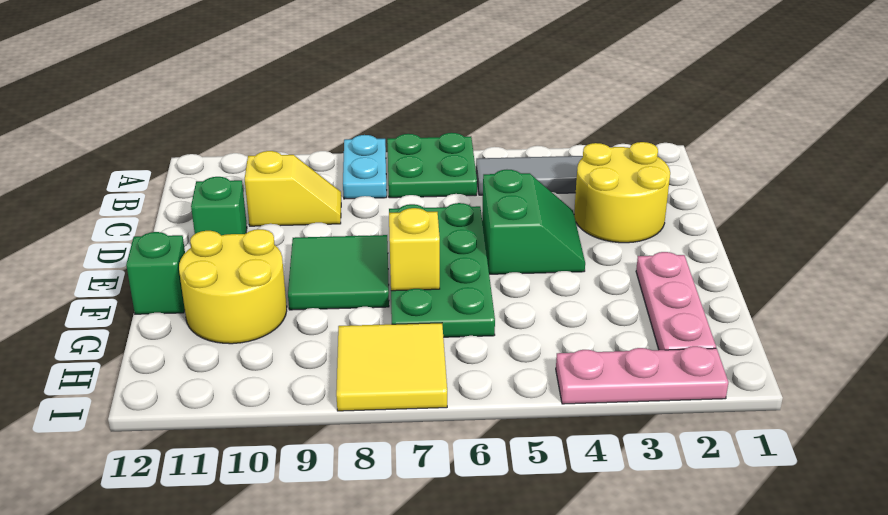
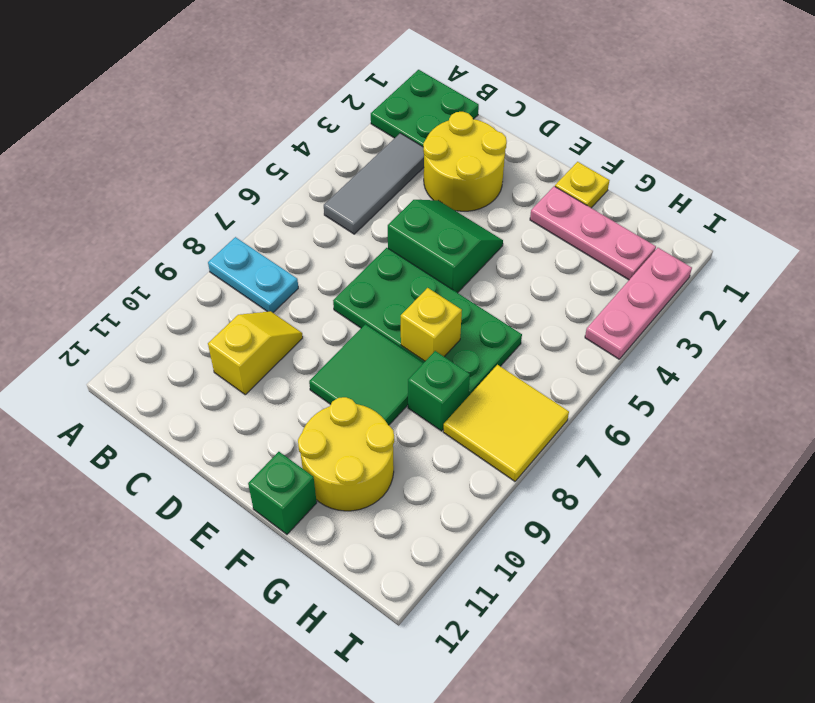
green plate A6:B7 level 1 -> green plate A1:B2 level 1
green brick D11 level 1 -> green brick G8 level 1
none -> yellow plate F1 level 1

